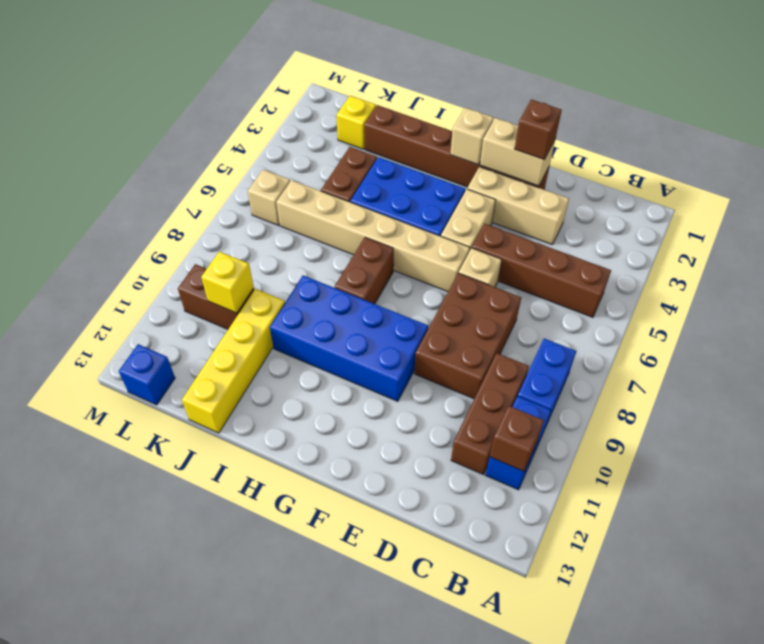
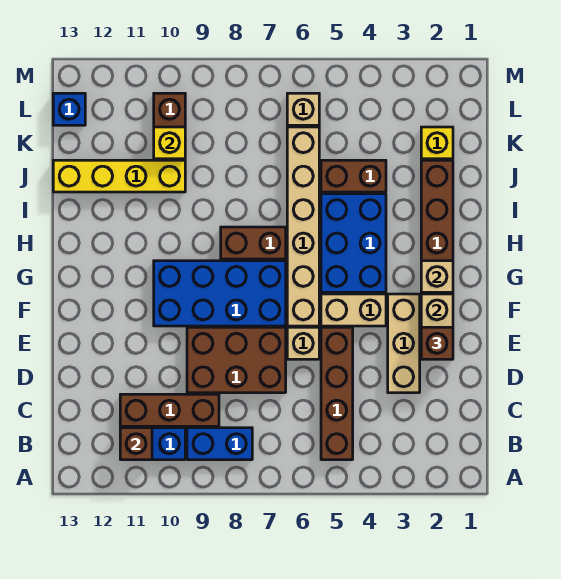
blue brick F9:I10 level 1 -> blue brick F7:G10 level 1

